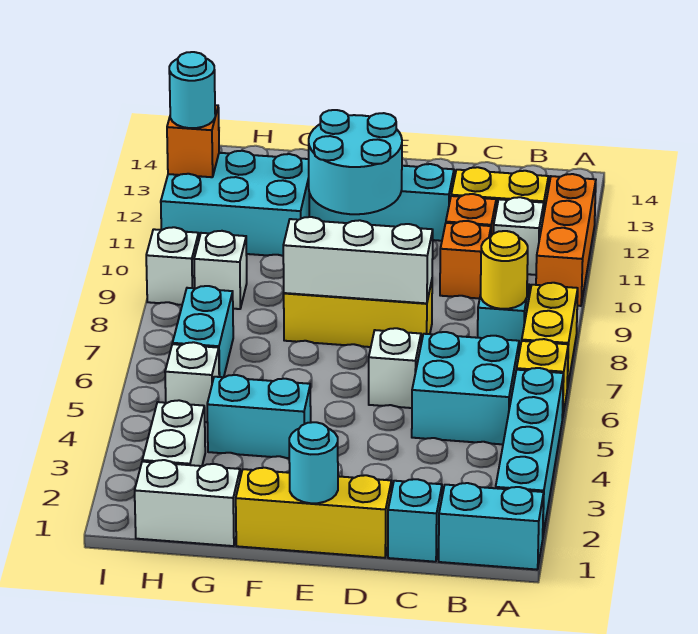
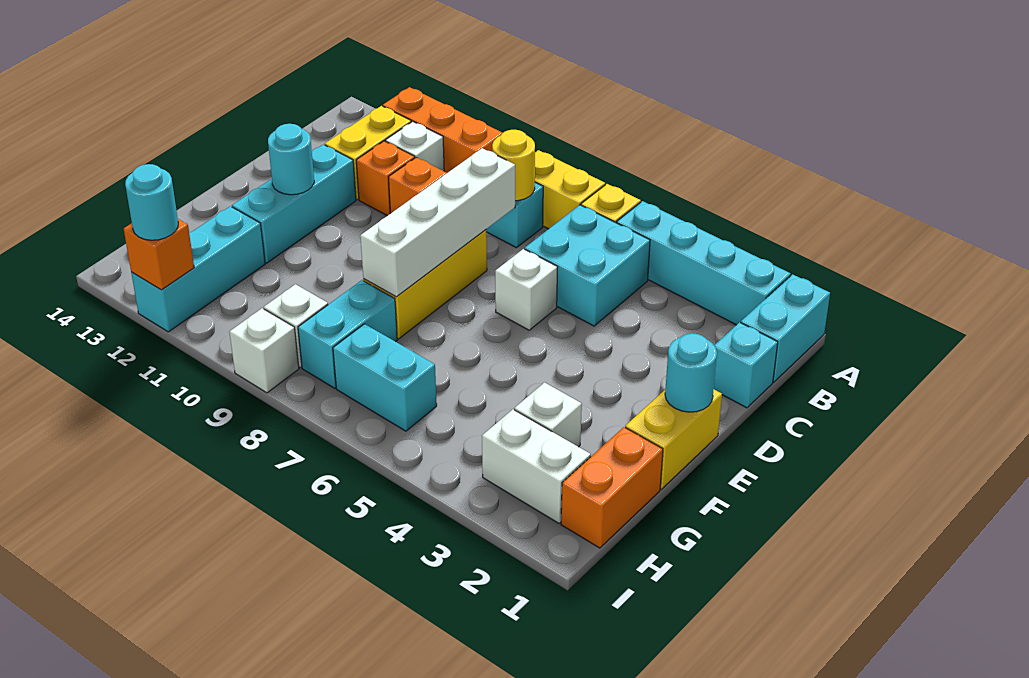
yellow brick D1:F1 level 1 -> yellow brick E1:F1 level 1
white brick D8:F8 level 2 -> white brick C8:F8 level 2
cyan round brick E11:F12 level 2 -> cyan round brick E12 level 2
cyan brick F4:G4 level 1 -> cyan brick G8:H8 level 1
white brick G1:H1 level 1 -> orange brick G1:H1 level 1
cyan brick G11:I12 level 1 -> cyan brick G12:I12 level 1
white brick H5 level 1 -> white brick G3 level 1

